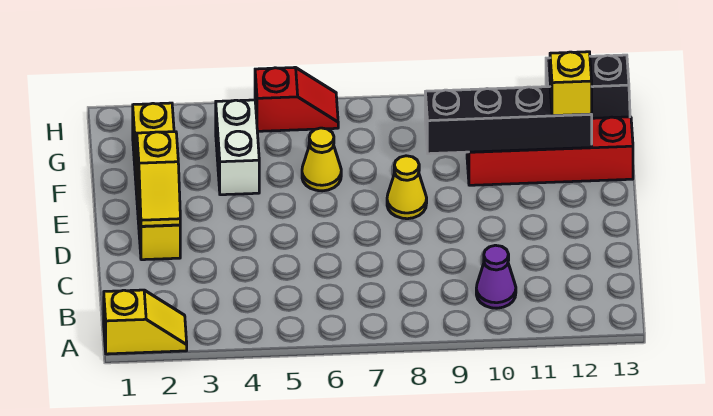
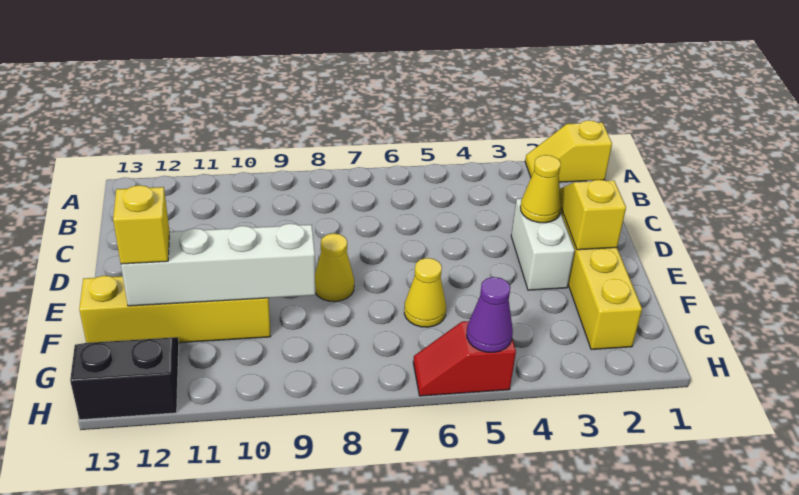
purple cone B10 level 1 -> purple cone H5 level 2
none -> yellow cone D3 level 2
white brick F4:G4 level 1 -> white brick D3:E3 level 1
black brick F9:F12 level 2 -> white brick F9:F12 level 2
red brick F10:F13 level 1 -> yellow brick F10:F13 level 1

